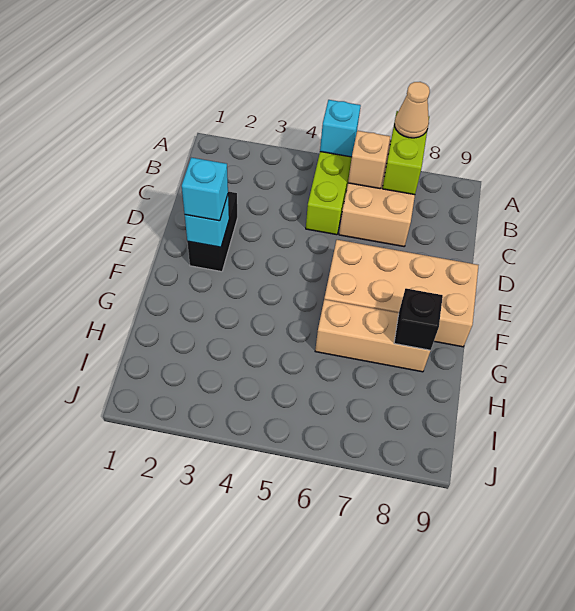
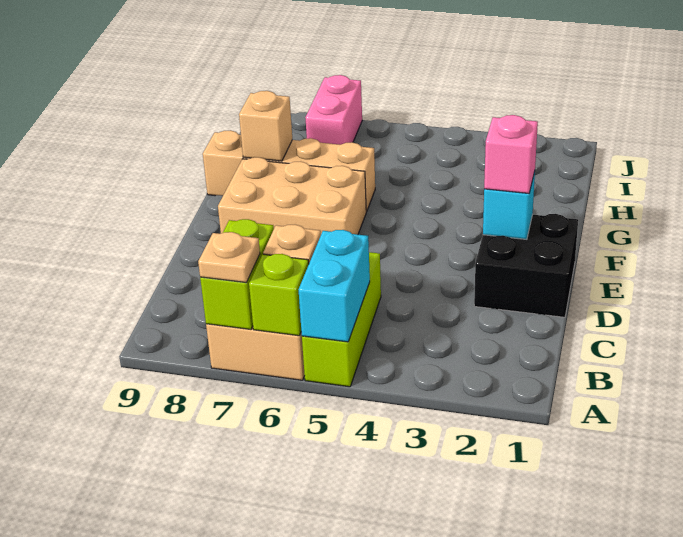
cyan brick A5 level 2 -> cyan brick A5:B5 level 2
none -> lime brick A6 level 2
tan cone A7 level 3 -> tan plate A7 level 3
black brick D2:E2 level 1 -> black brick D1:E2 level 1
cyan brick E2 level 3 -> pink brick E2 level 3
tan brick E6:F9 level 1 -> tan brick E6:F8 level 1
tan brick G6:G8 level 1 -> tan brick G6:G9 level 1
black brick G8 level 2 -> tan brick G8 level 2
none -> pink brick I7:J7 level 1

